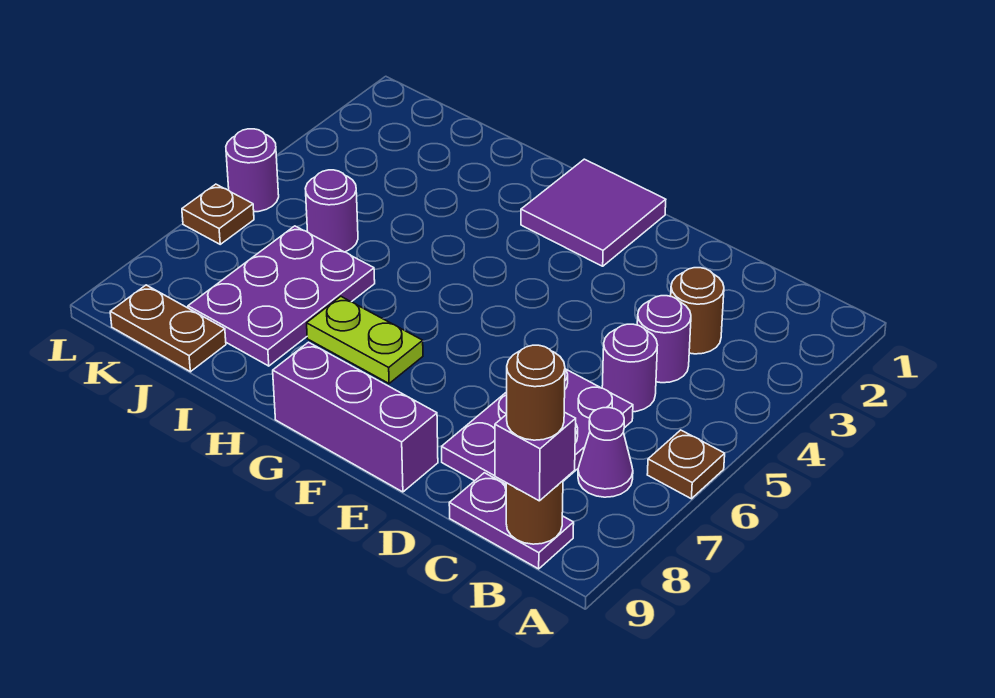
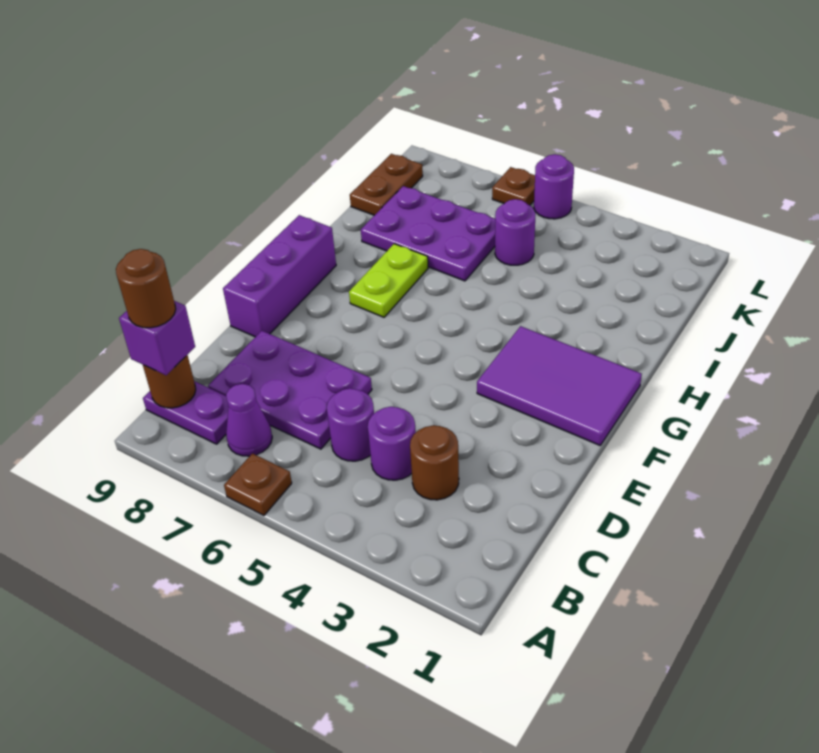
purple plate B9:C9 level 1 -> purple plate B8:B9 level 1
purple tile F1:G2 level 1 -> purple tile F1:G3 level 1

